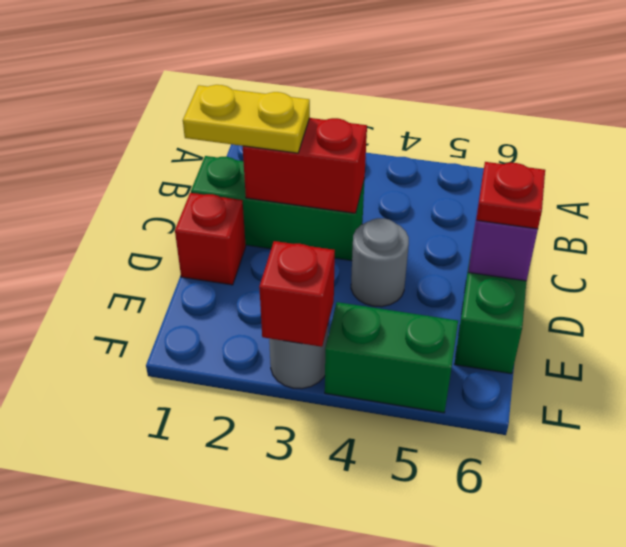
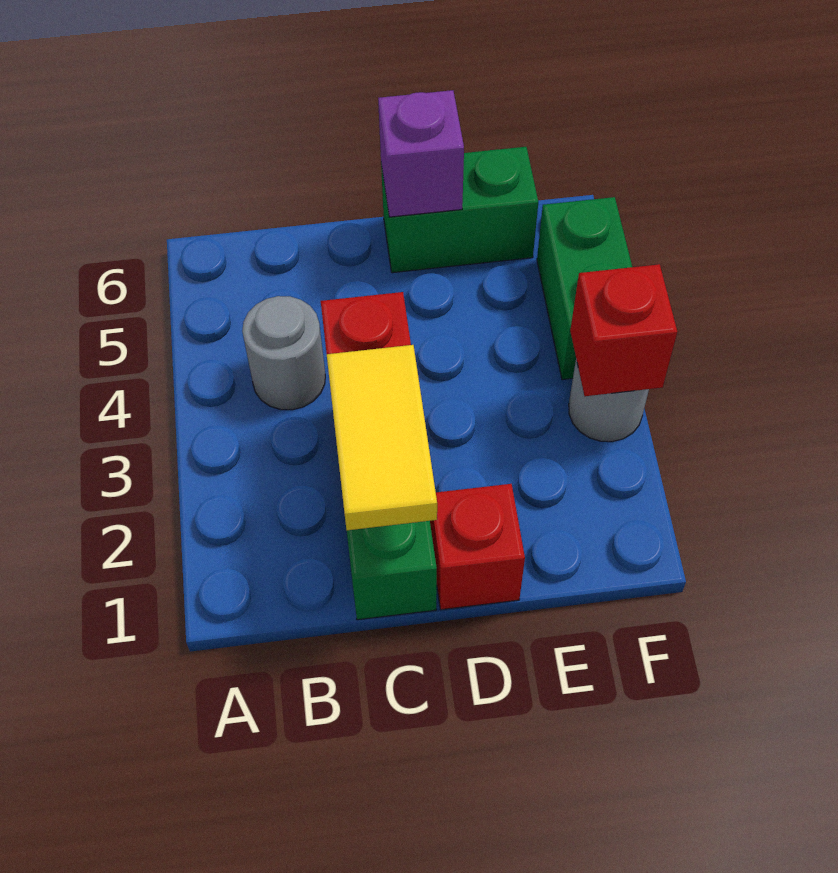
yellow plate C1:C2 level 3 -> yellow tile C1:C2 level 3
grey round brick D4 level 1 -> grey round brick B4 level 1
red plate D6 level 3 -> none

